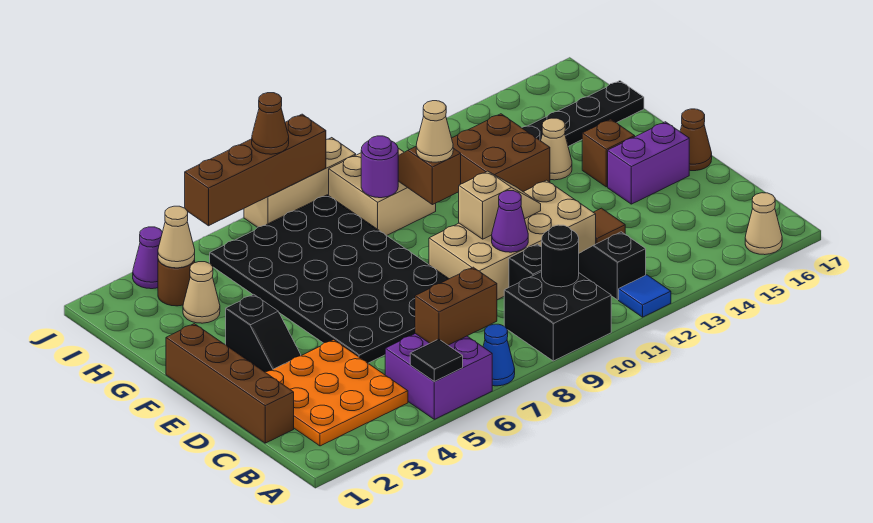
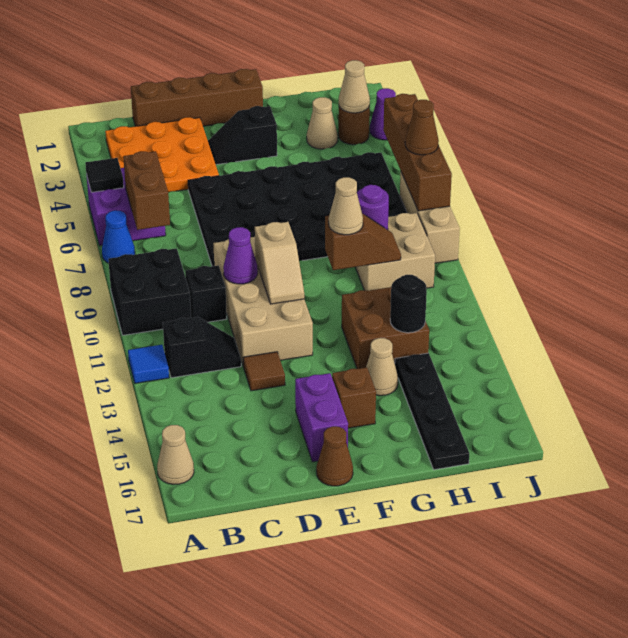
black round brick B10 level 2 -> black round brick H13 level 2

